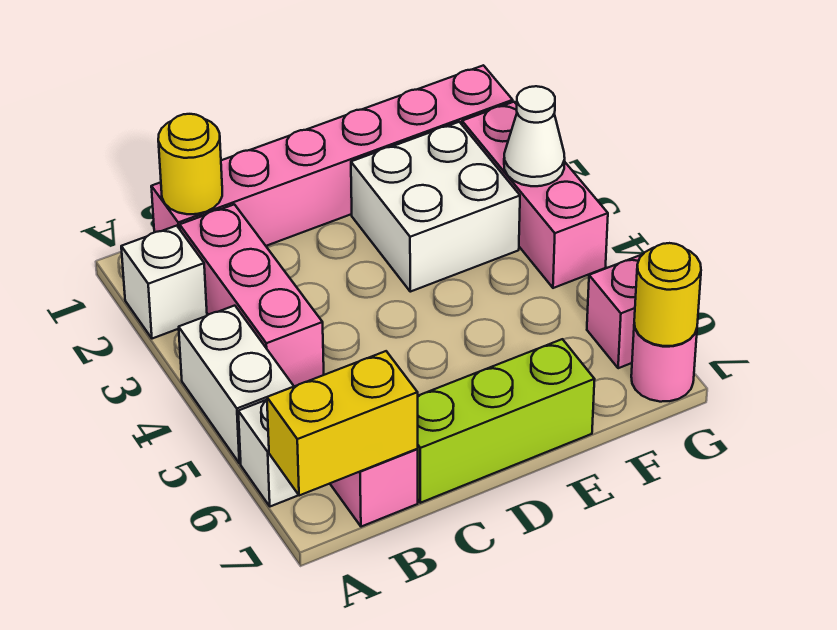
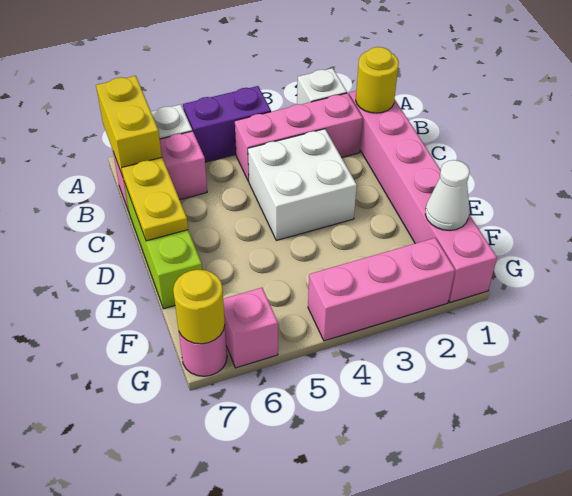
white brick A4:A5 level 1 -> purple brick A4:A5 level 1
none -> yellow plate C7:D7 level 2
white brick E2:F3 level 1 -> white brick C3:D4 level 1
white cone G3 level 2 -> white cone F1 level 2

